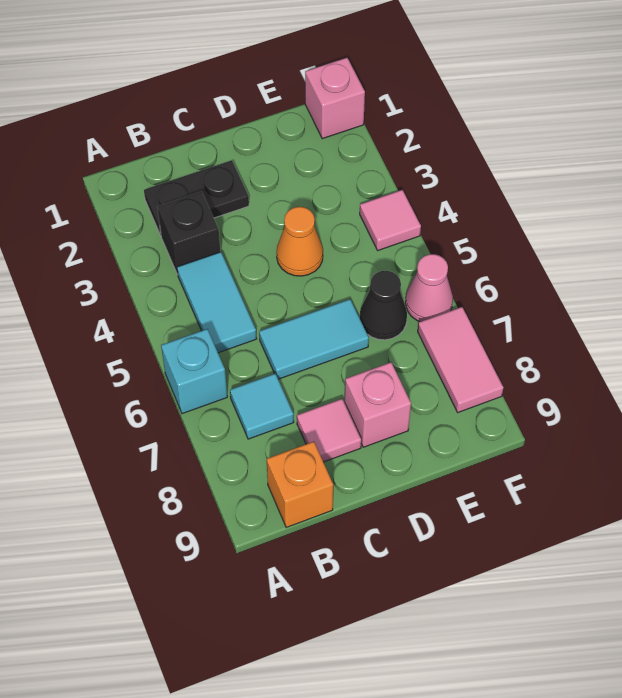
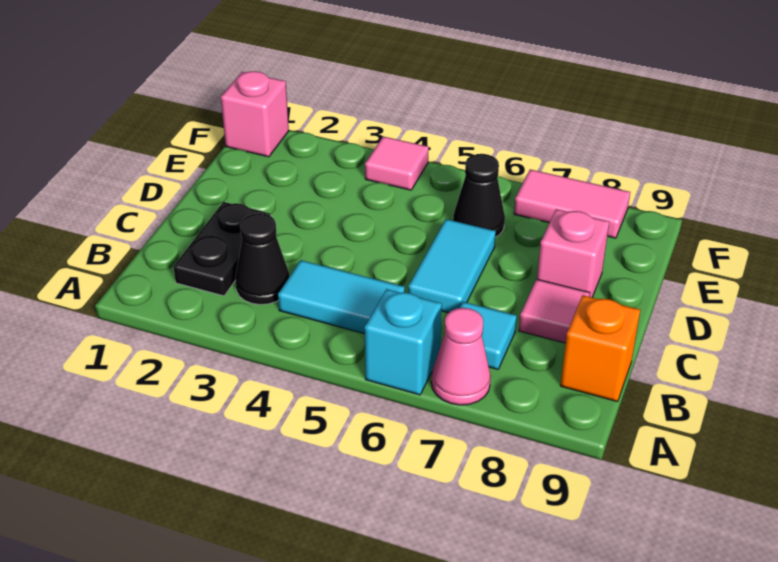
black brick B3 level 1 -> black cone B3 level 1
orange cone D4 level 1 -> none
pink cone F6 level 1 -> pink cone A7 level 1

